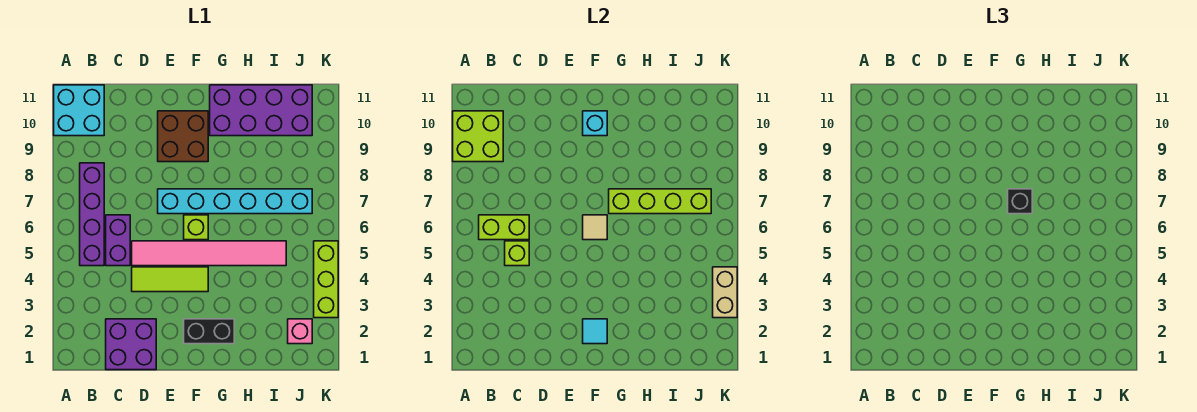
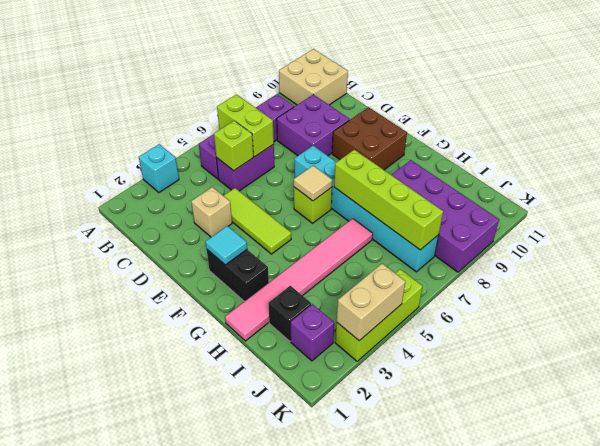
lime brick A9:B10 level 2 -> none
cyan brick A10:B11 level 1 -> tan brick A10:B11 level 1
purple brick C1:D2 level 1 -> purple brick C8:D9 level 1
none -> tan brick D3 level 1
pink tile D5:I5 level 1 -> pink tile H1:H6 level 1
cyan brick F10 level 2 -> cyan brick A3 level 1
black brick G7 level 3 -> black brick I2 level 1
purple brick G10:J11 level 1 -> purple brick H8:K9 level 1
pink brick J2 level 1 -> purple brick J2 level 1

